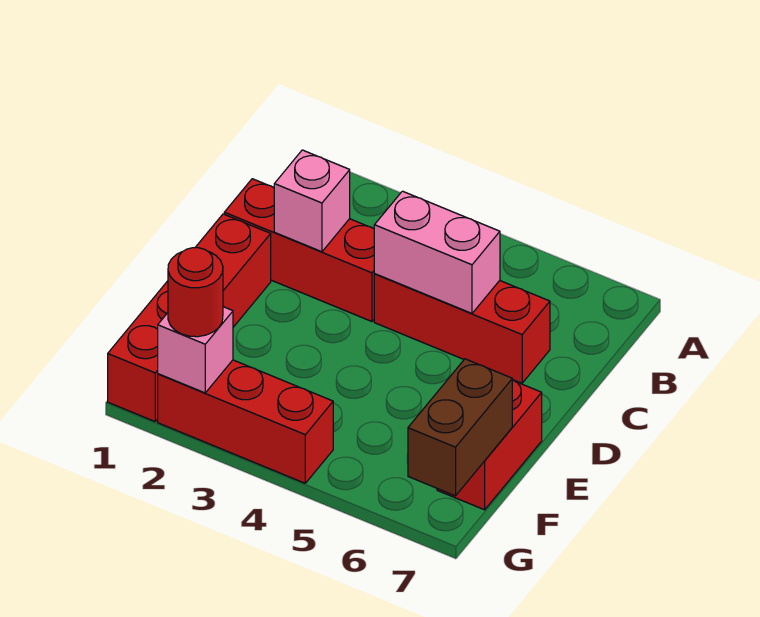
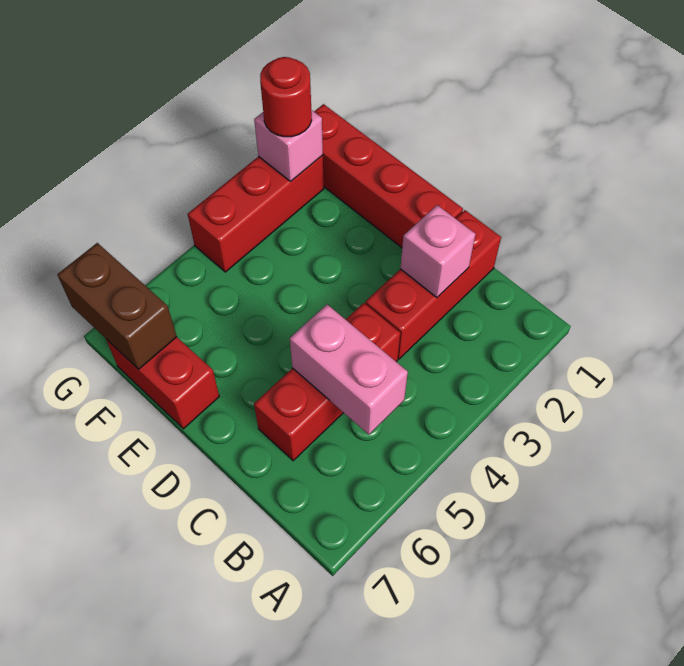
pink brick C4:C5 level 2 -> pink brick B5:C5 level 2

